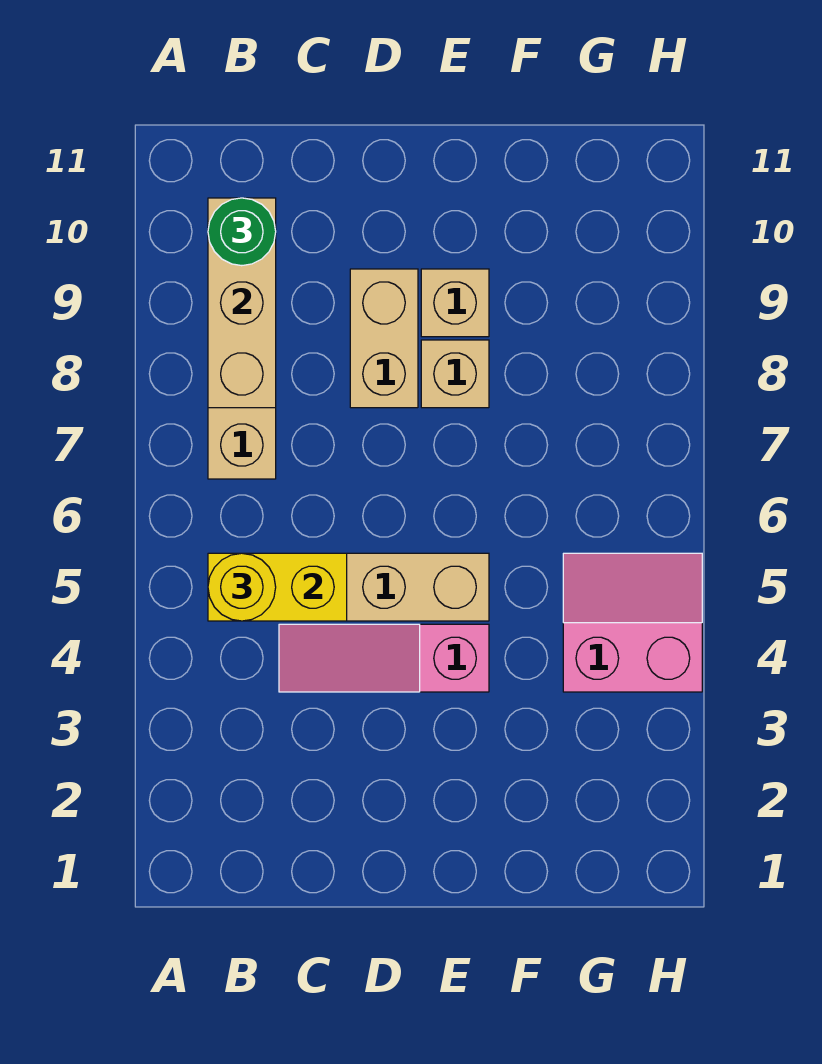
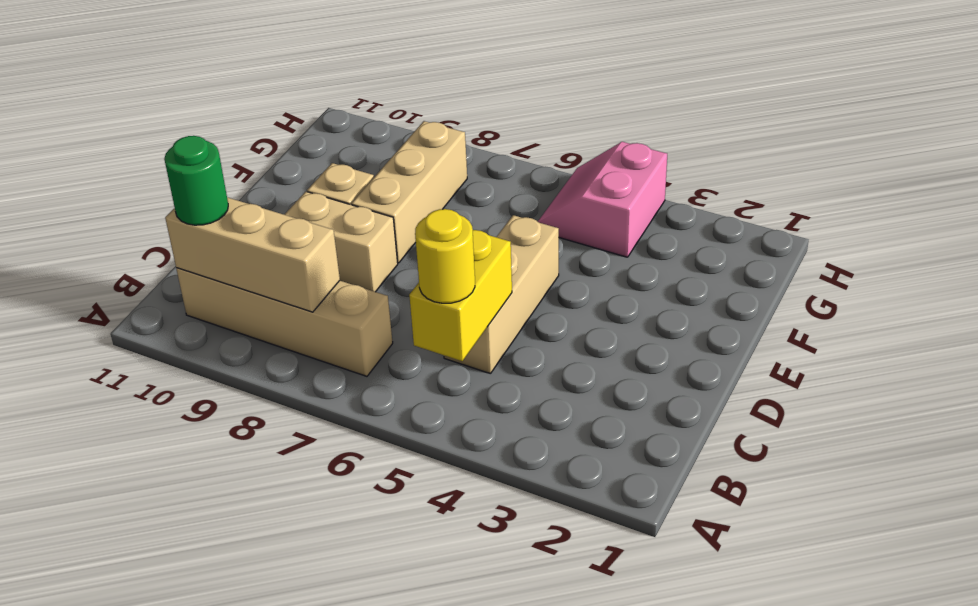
pink slope C4:E4 level 1 top E -> none
tan brick E8 level 1 -> tan brick E8:G8 level 1

